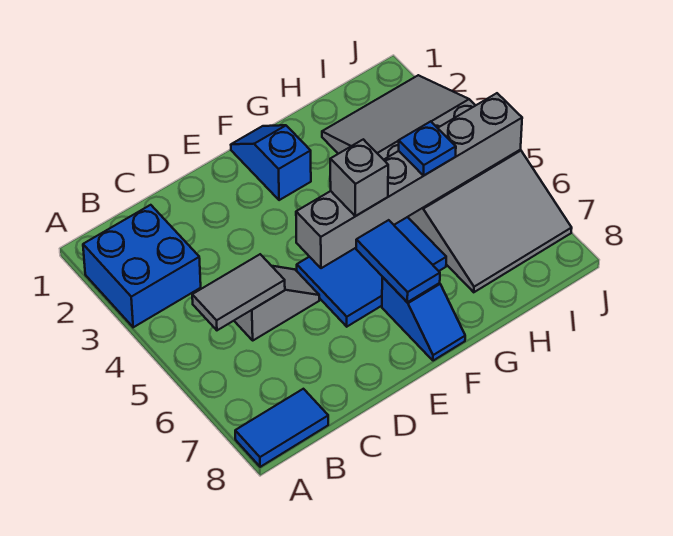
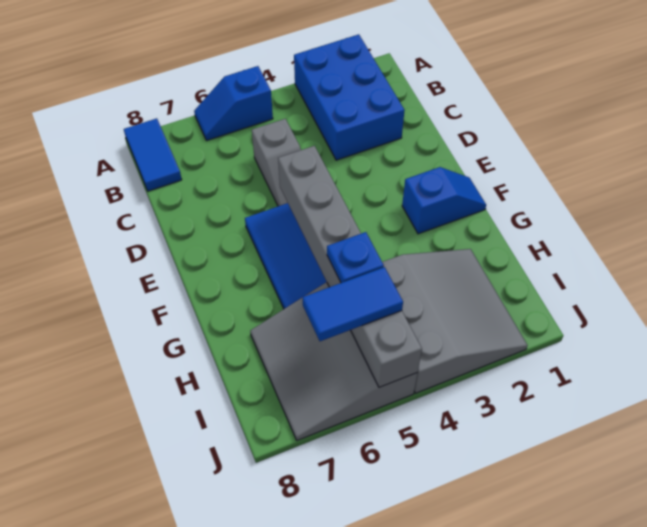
blue brick A2:B3 level 1 -> blue brick A2:C3 level 1
grey tile B5:C5 level 2 -> none
grey brick F5 level 3 -> none
blue tile F6:F7 level 2 -> blue tile I5:I6 level 3
blue slope F7:F8 level 1 top 7 -> blue slope A5:A6 level 1 top 5

